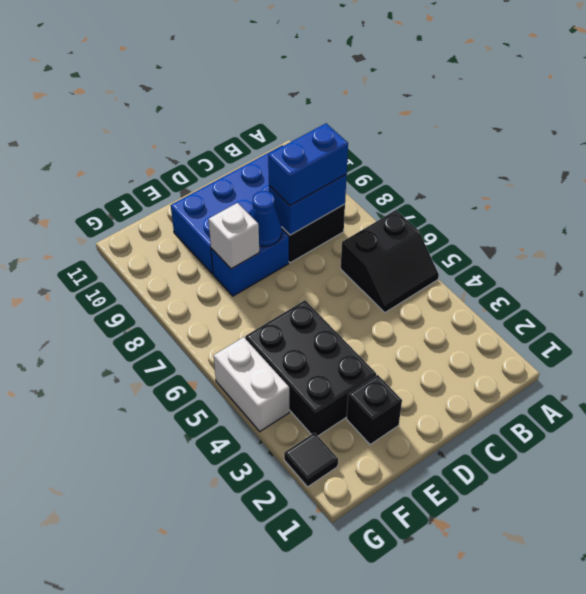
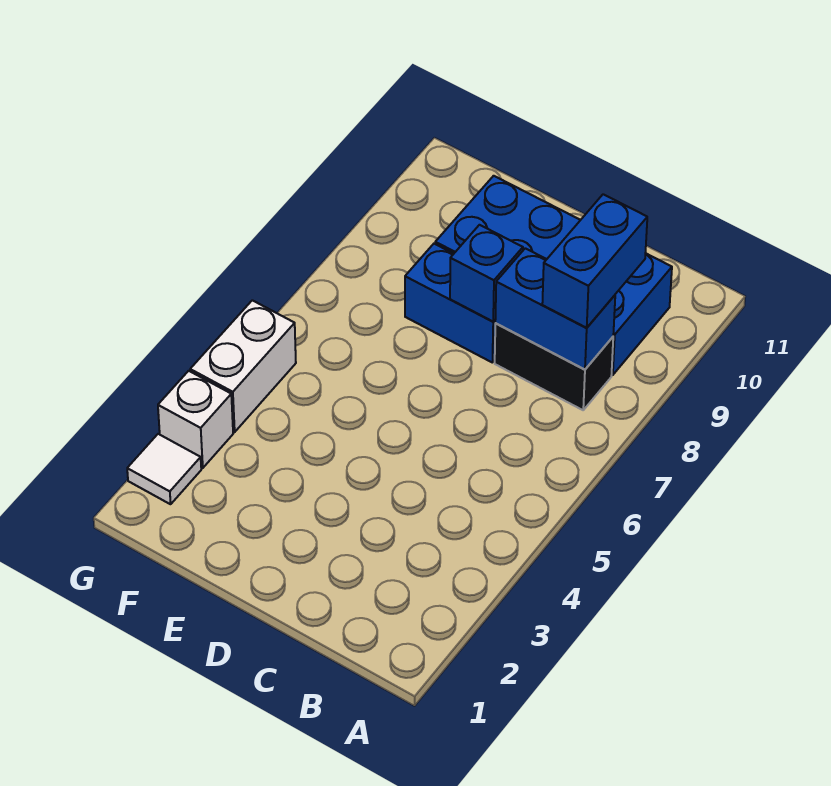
black slope A5:B6 level 1 top 6 -> none
blue brick B8:C8 level 3 -> blue brick B8:B9 level 3
blue cone D8 level 2 -> blue brick D8 level 2
black brick E2 level 1 -> none
black brick E3:F5 level 1 -> none
white brick E8 level 2 -> white brick G3 level 1
black tile G2 level 1 -> white tile G2 level 1

